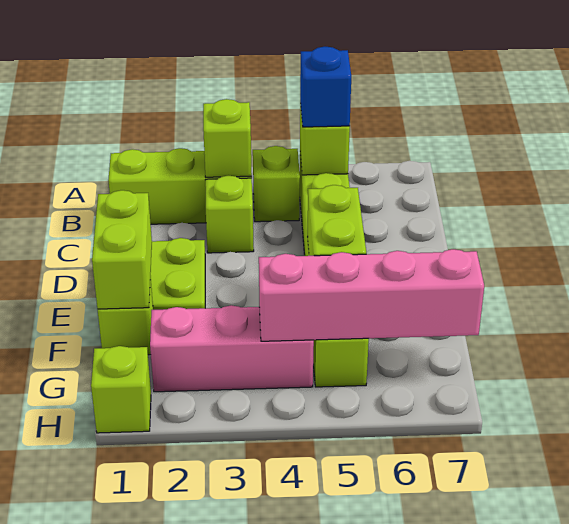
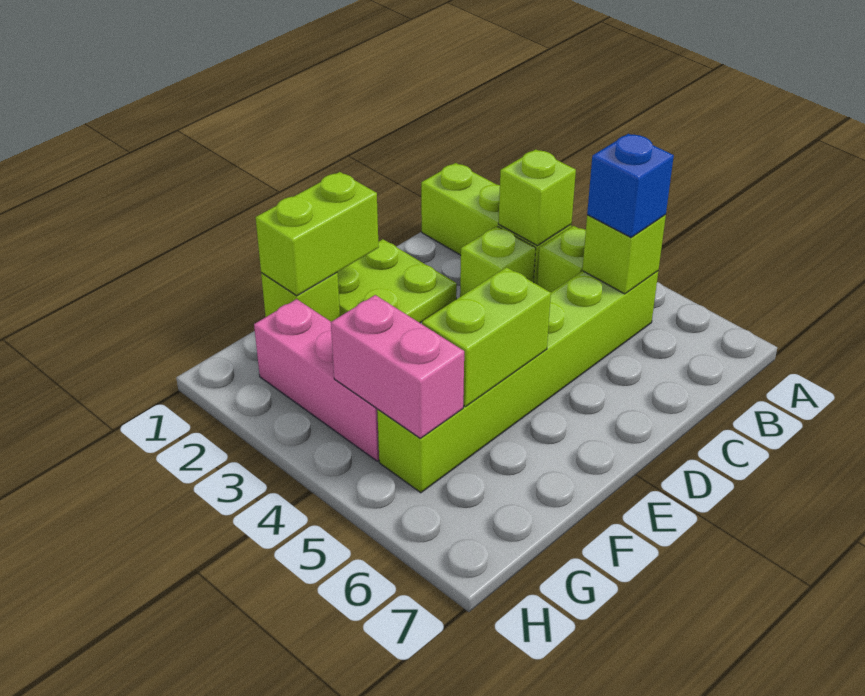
pink brick G4:G7 level 2 -> pink brick G4:G5 level 2
lime brick H1 level 1 -> none

